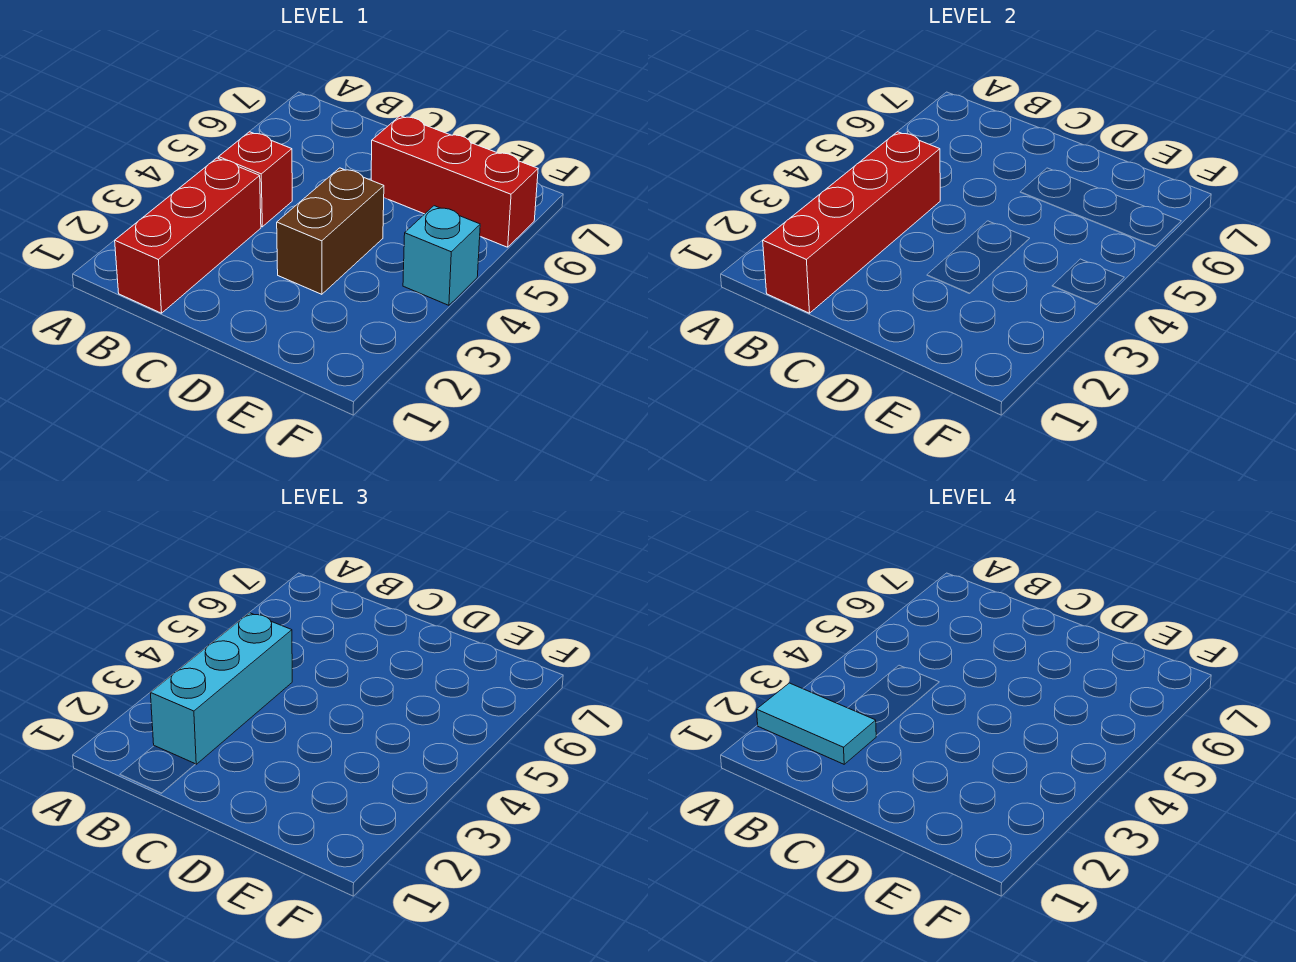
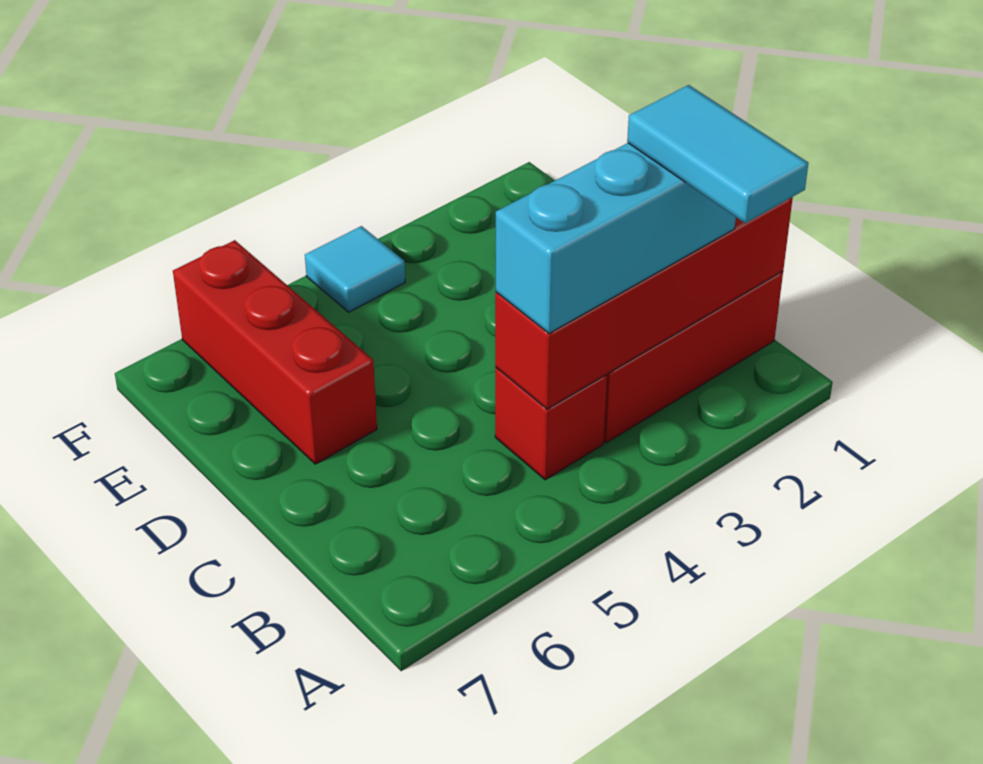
brown brick D3:D4 level 1 -> none
cyan brick F4 level 1 -> cyan tile F4 level 1

